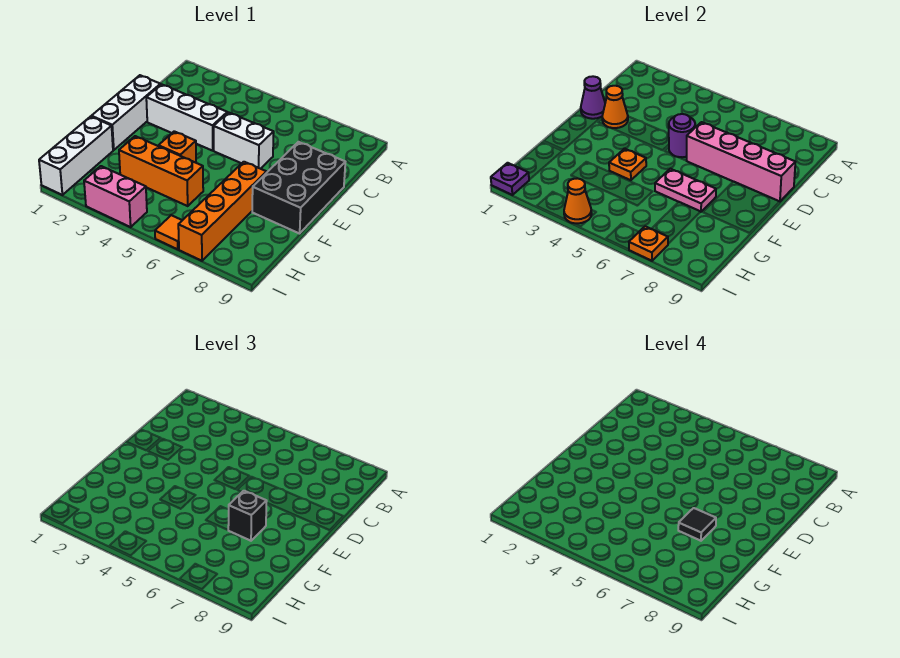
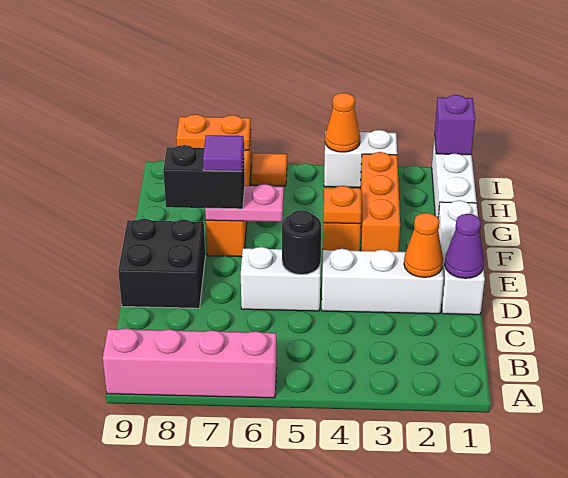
purple round brick D5 level 2 -> black round brick D5 level 2
pink brick D6:D9 level 2 -> pink brick A6:A9 level 1
black brick D8:F9 level 1 -> black brick D8:E9 level 1
black brick F7 level 3 -> black brick F7:F8 level 3
black tile F7 level 4 -> purple tile F7 level 4
orange brick G3:G5 level 1 -> orange brick F3:H3 level 1
purple plate I1 level 2 -> purple brick I1 level 2
pink brick I3:I4 level 1 -> white brick I3:I4 level 1
orange plate I7 level 2 -> orange plate I7:I8 level 2

